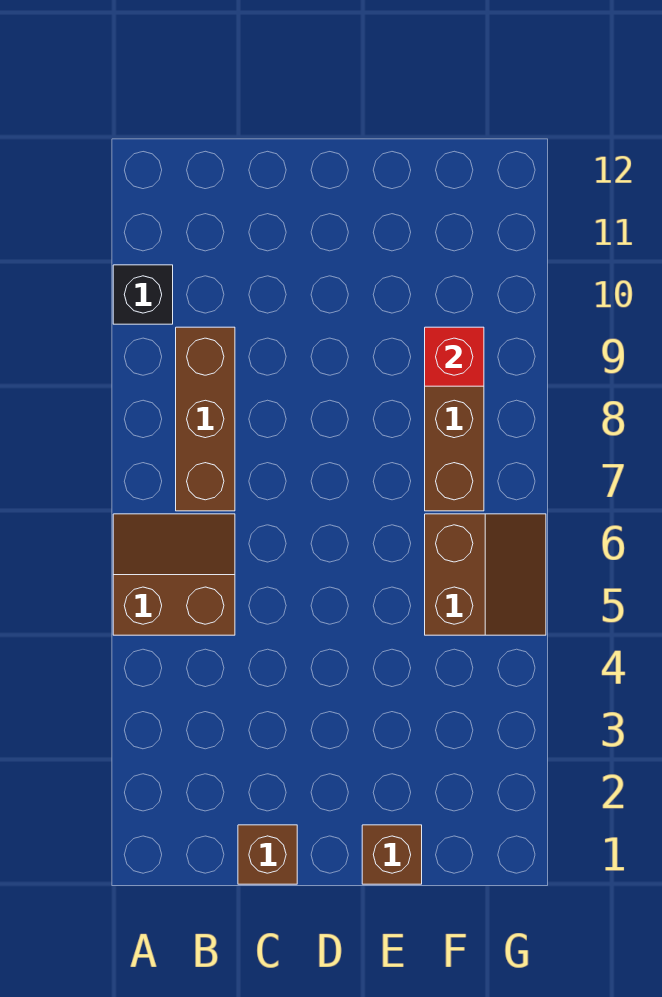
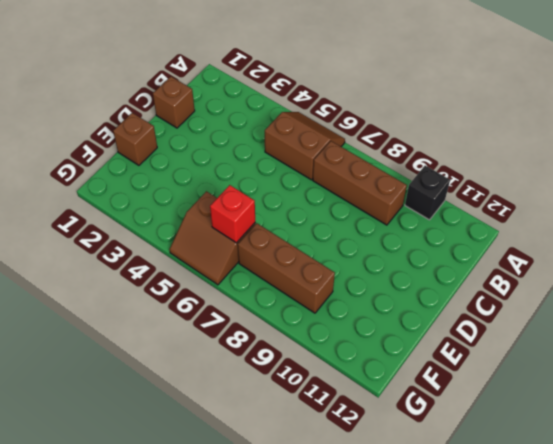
brown slope A5:B6 level 1 top 5 -> brown slope A5:B6 level 1 top B
red brick F9 level 2 -> red brick F6 level 2

